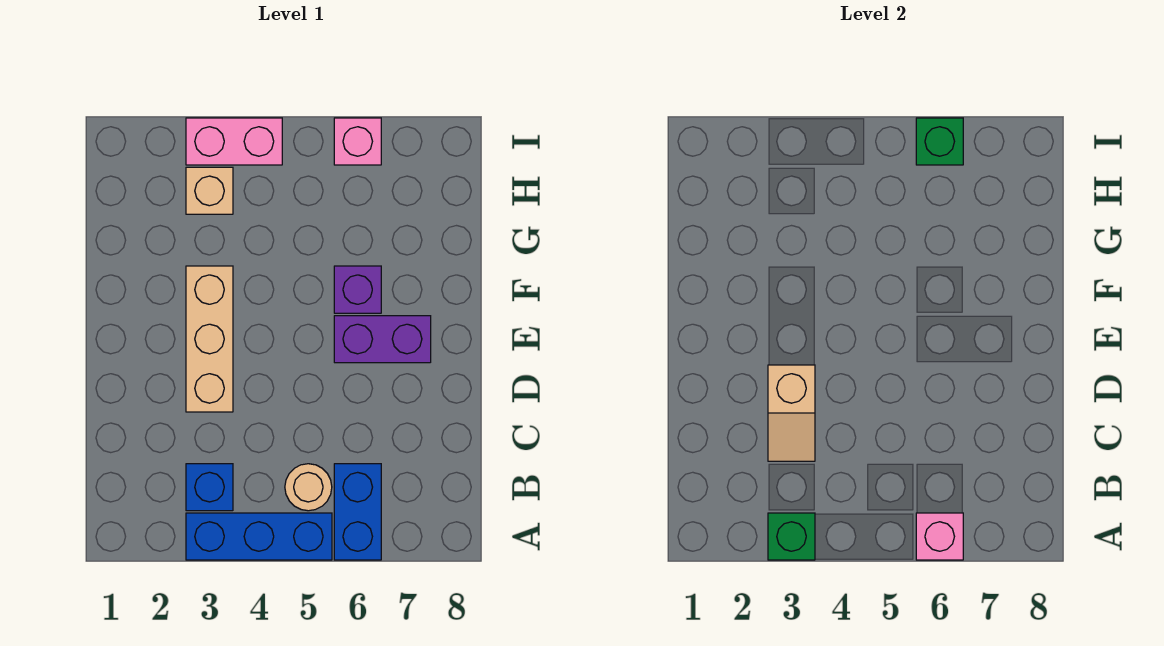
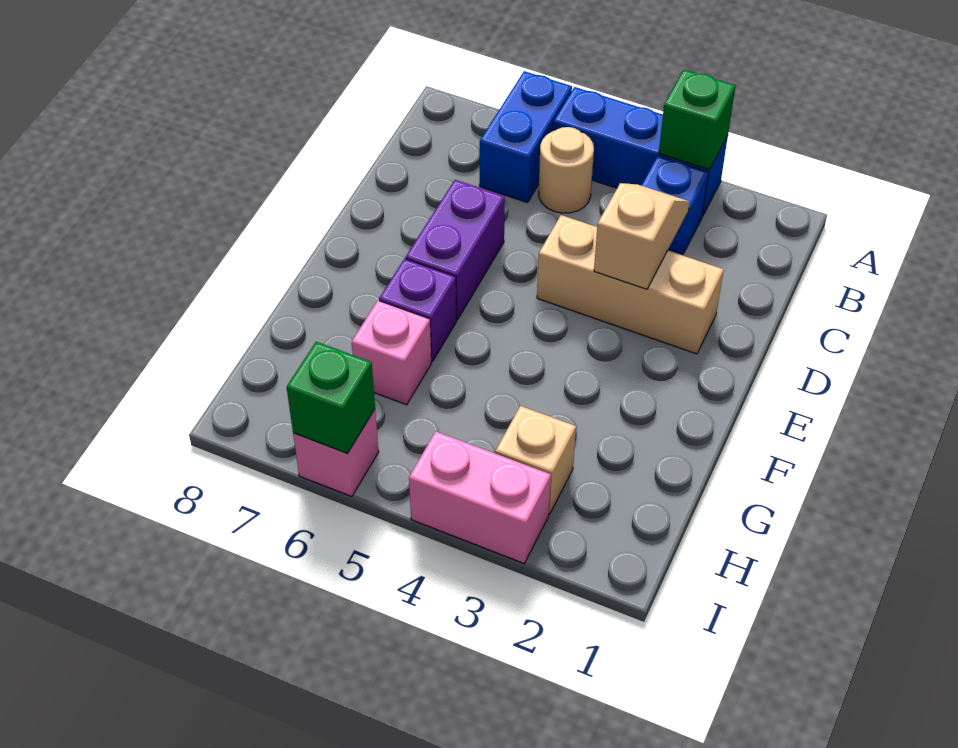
pink brick A6 level 2 -> pink brick G6 level 1
tan brick D3:F3 level 1 -> tan brick D2:D4 level 1
purple brick E6:E7 level 1 -> purple brick D6:E6 level 1

